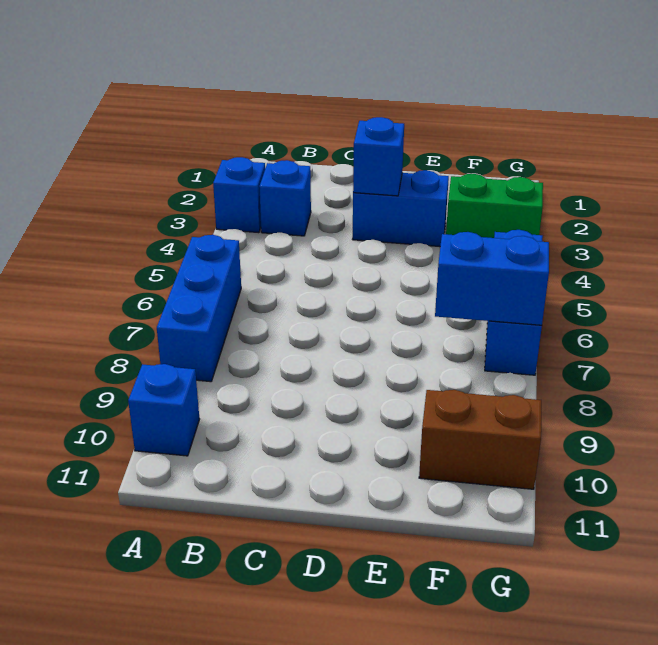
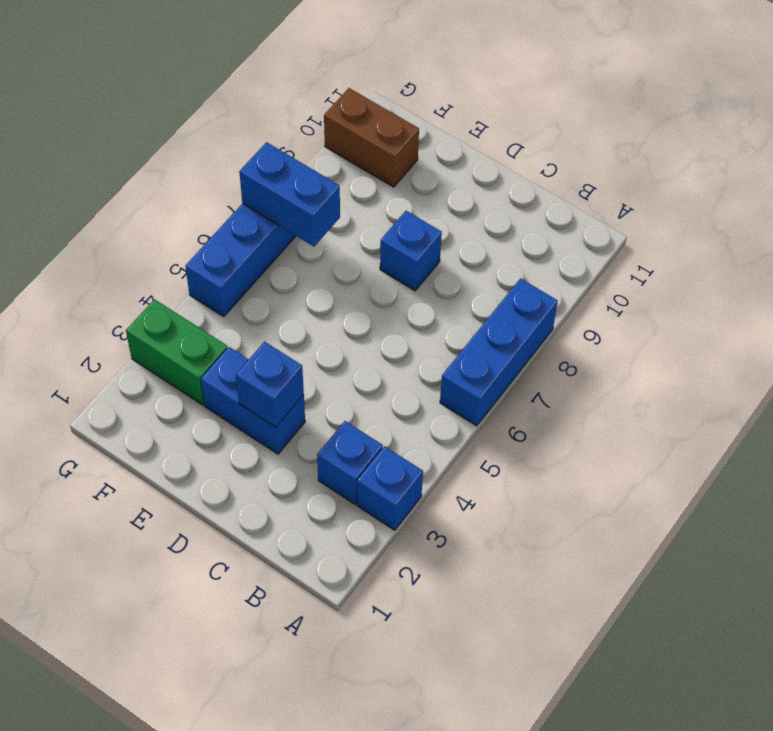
blue brick A10 level 1 -> blue brick D8 level 1

